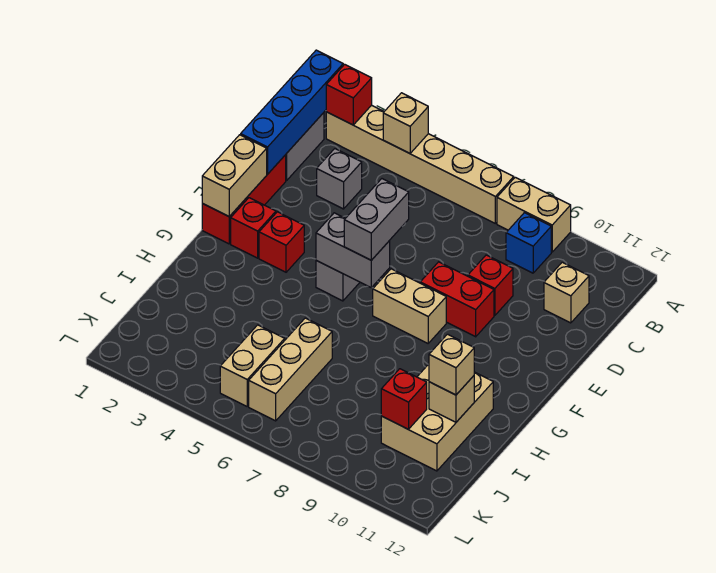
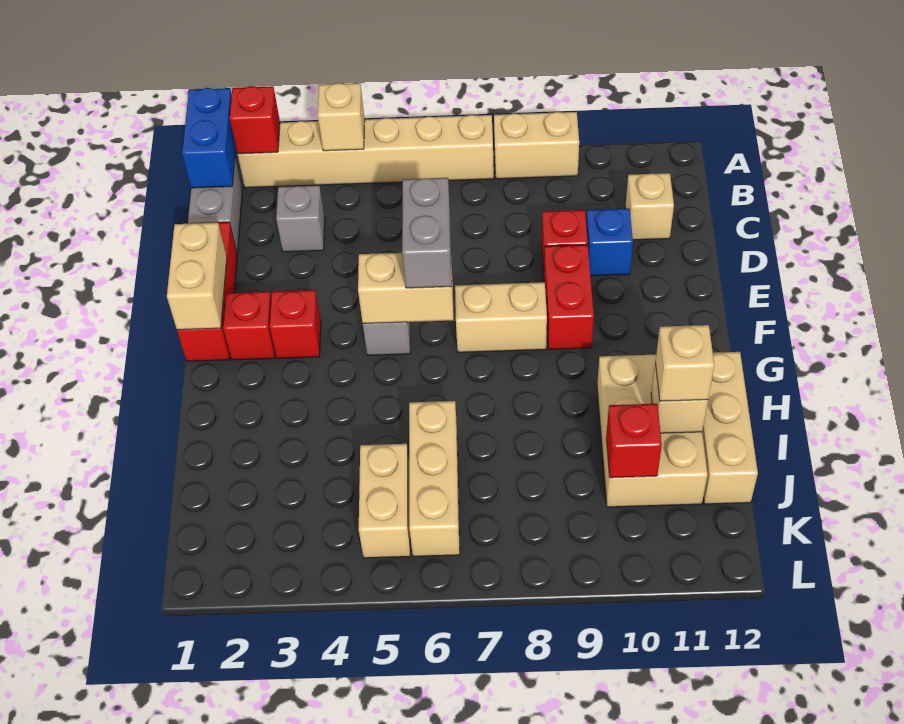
blue brick A1:D1 level 2 -> blue brick A1:B1 level 2
blue brick B9 level 1 -> blue brick D10 level 1
red brick E8:E9 level 1 -> red brick E9:F9 level 1
grey brick F5:F6 level 2 -> tan brick F5:F6 level 2
none -> tan brick H12:J12 level 1

